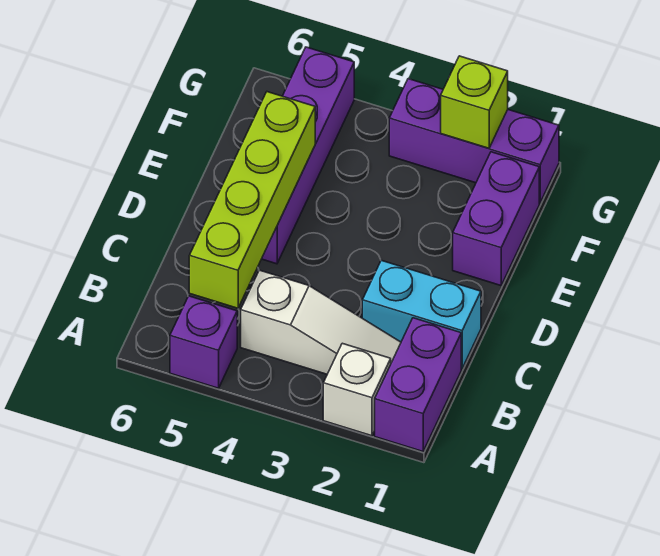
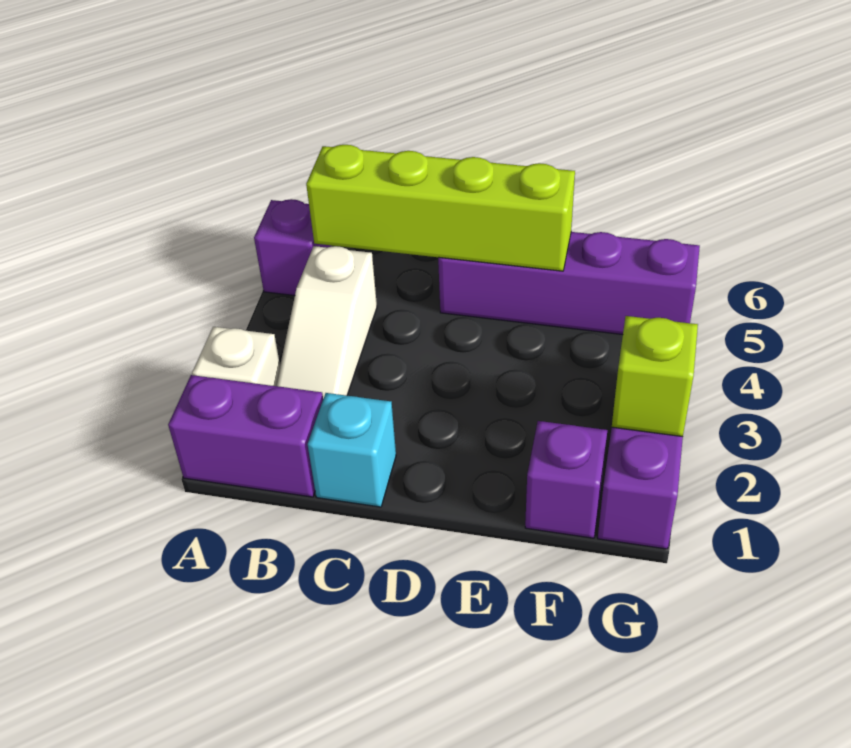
cyan brick C1:C2 level 1 -> cyan brick C1 level 1
purple brick E1:F1 level 1 -> purple brick F1 level 1

